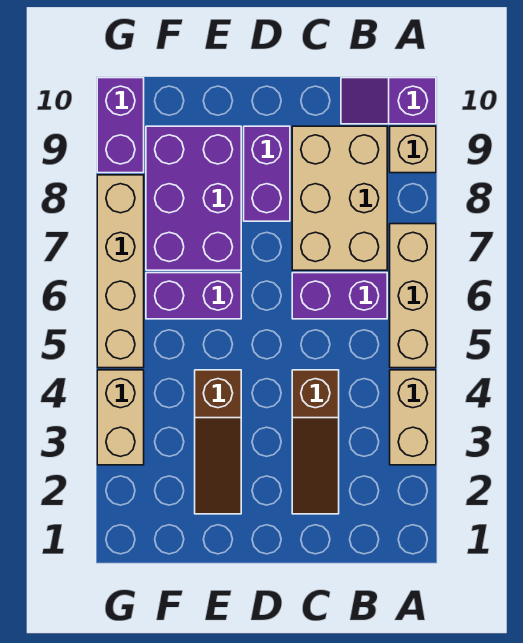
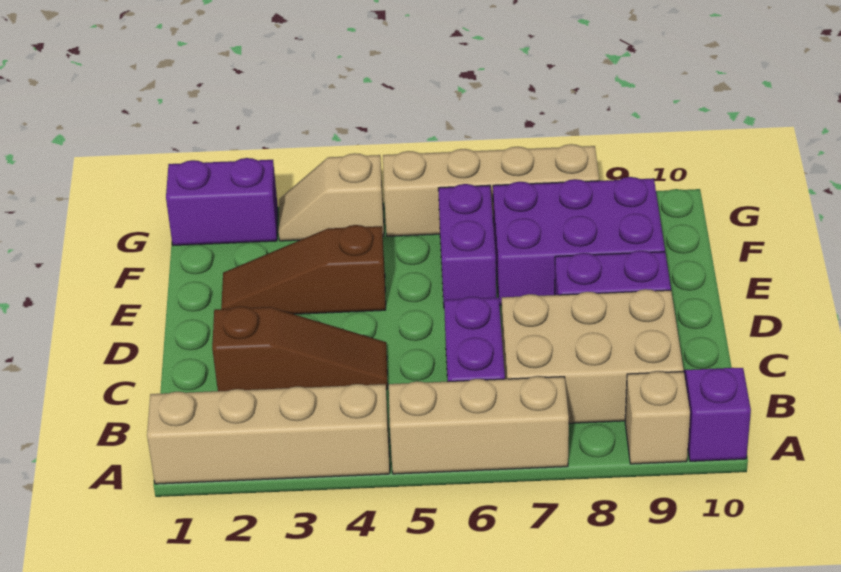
tan brick A3:A4 level 1 -> tan brick A1:A4 level 1
brown slope C2:C4 level 1 top 4 -> brown slope C2:C4 level 1 top 2
tan brick G3:G4 level 1 -> tan slope G3:G4 level 1 top 4
purple brick G9:G10 level 1 -> purple brick G1:G2 level 1

